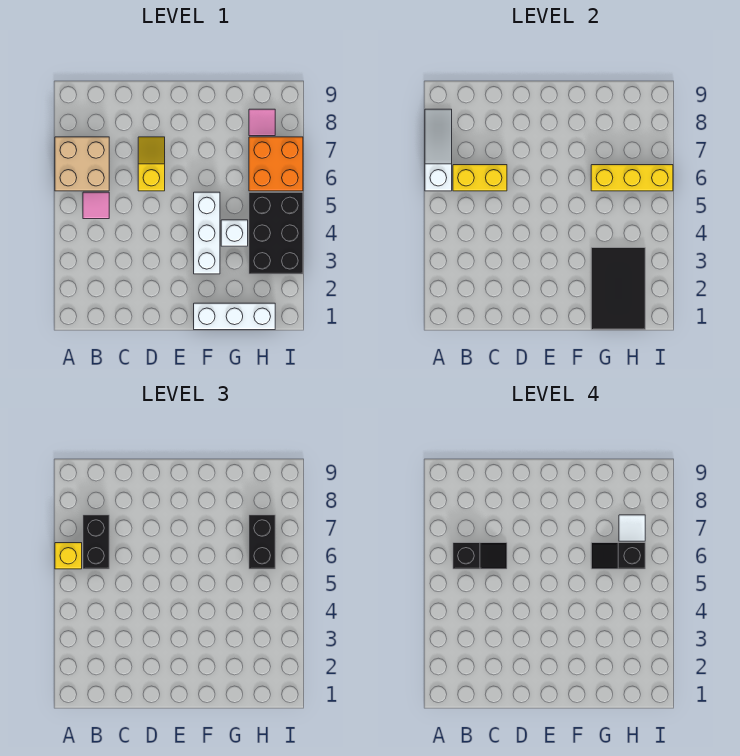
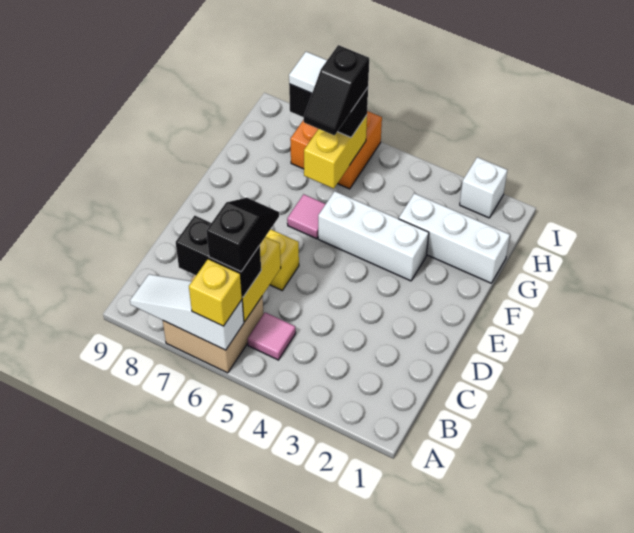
white brick F1:H1 level 1 -> white brick G1:G3 level 1
black tile G1:H3 level 2 -> none
white brick G4 level 1 -> white brick I2 level 1
yellow brick G6:I6 level 2 -> yellow brick G6:H6 level 2
black brick H3:I5 level 1 -> none
pink tile H8 level 1 -> pink tile F6 level 1

